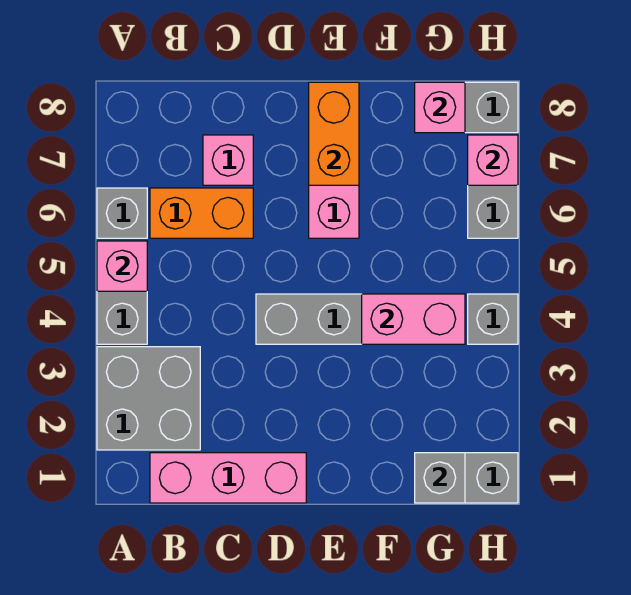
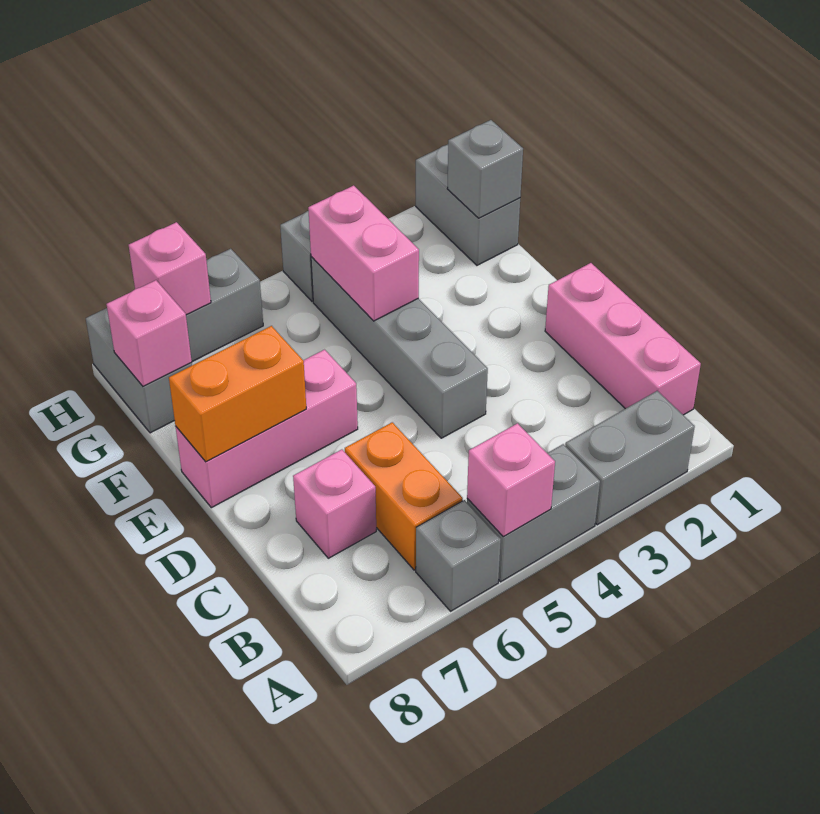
grey brick A2:B3 level 1 -> grey brick A2:A3 level 1

